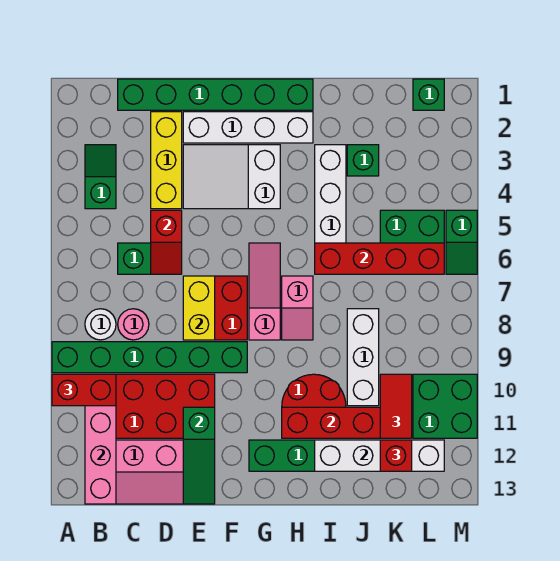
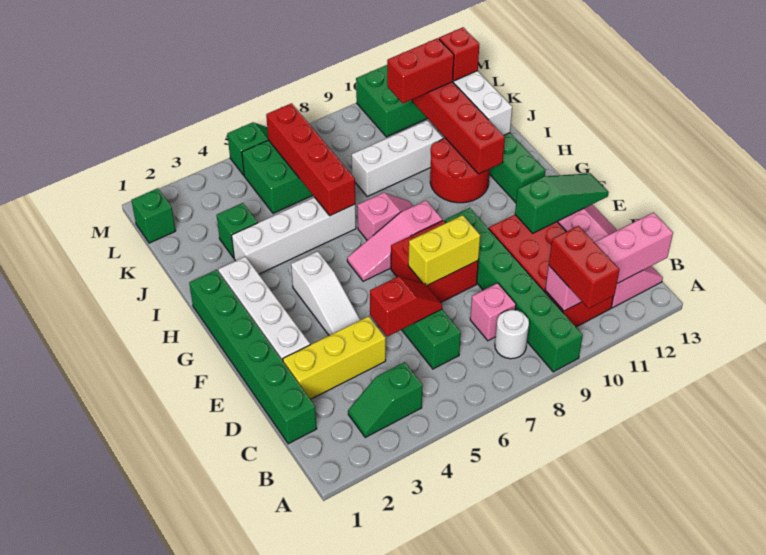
pink round brick C8 level 1 -> pink brick C8 level 1
white slope E3:G4 level 1 top G -> white slope E4:G4 level 1 top G
red tile K10:K11 level 3 -> red brick K10:K11 level 3

